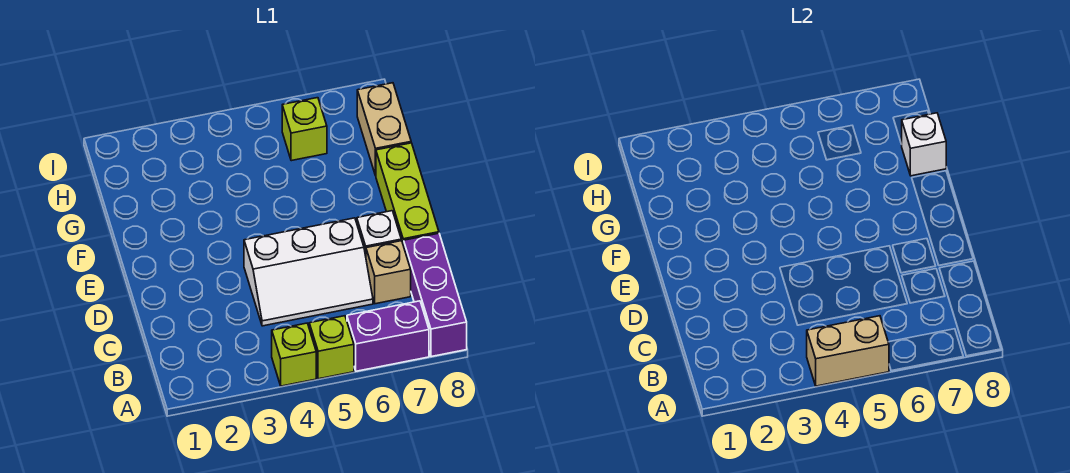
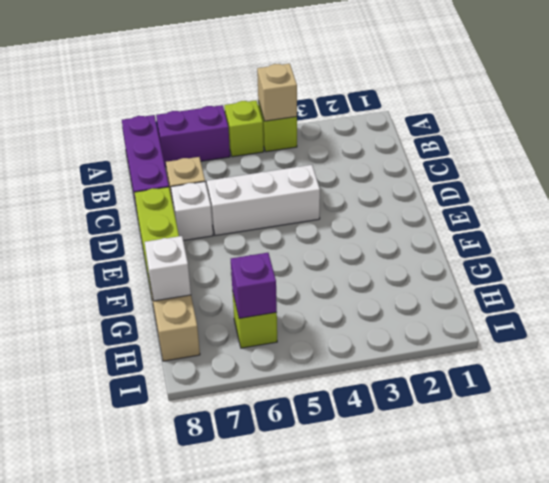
tan brick A4:A5 level 2 -> tan brick A4 level 2
none -> purple brick H6 level 2

